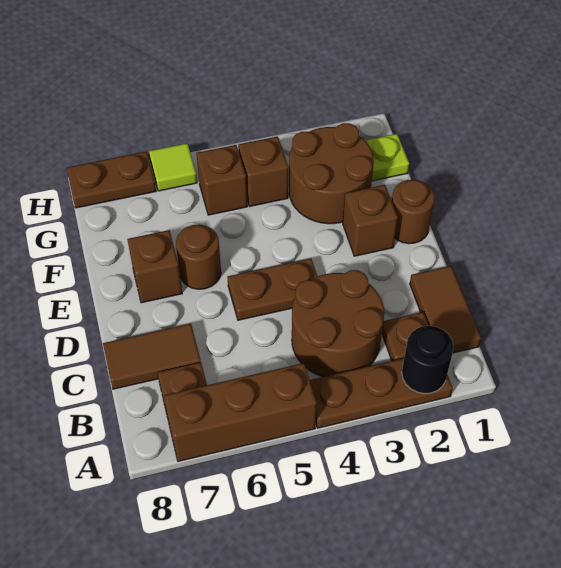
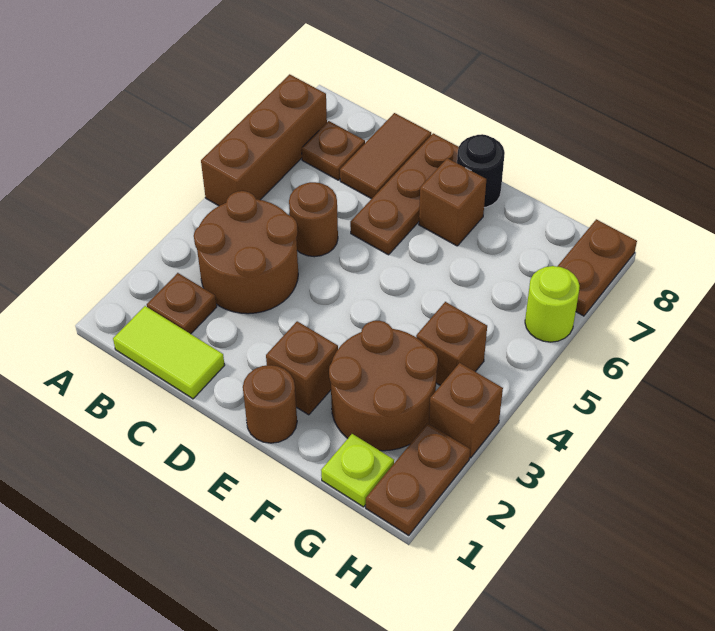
brown plate A2:A4 level 1 -> brown plate D6:D8 level 1
black round brick A2 level 2 -> black round brick E8 level 1
brown tile B1:C1 level 1 -> lime tile B1:C1 level 1
brown plate D4:D5 level 1 -> brown plate H1:H2 level 1
brown round brick E6 level 1 -> brown round brick C5 level 1
brown brick G5 level 1 -> brown brick H3 level 1
lime tile H6 level 1 -> lime round brick H6 level 1

